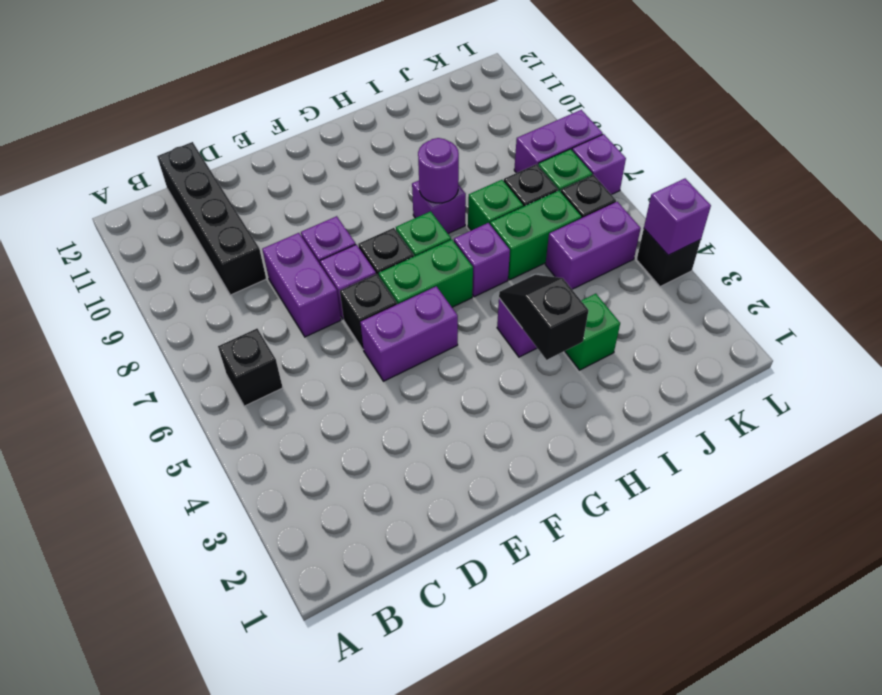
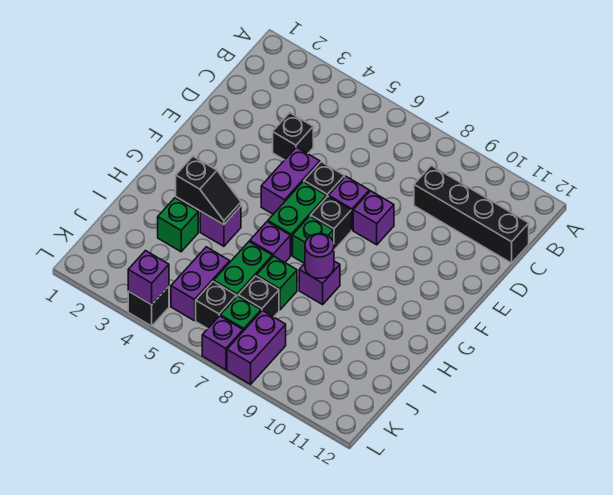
black brick B6 level 1 -> black brick D4 level 1
purple brick D7:D8 level 1 -> none

